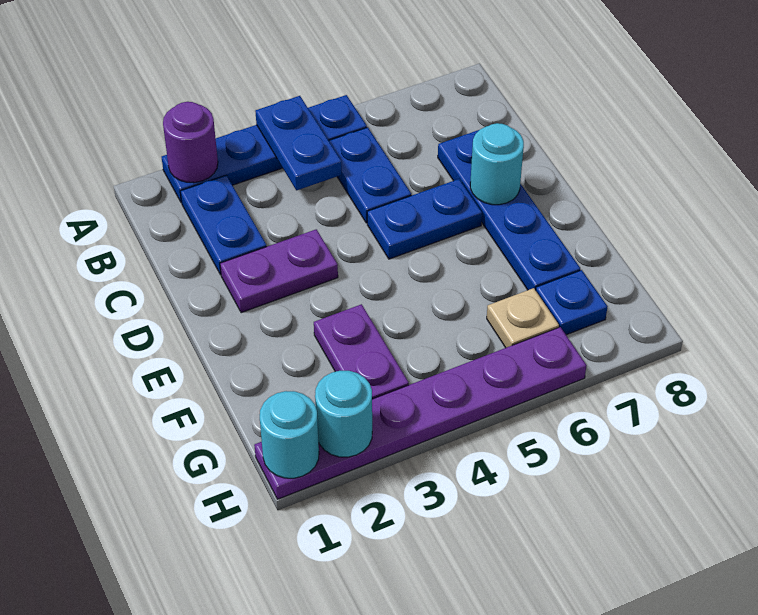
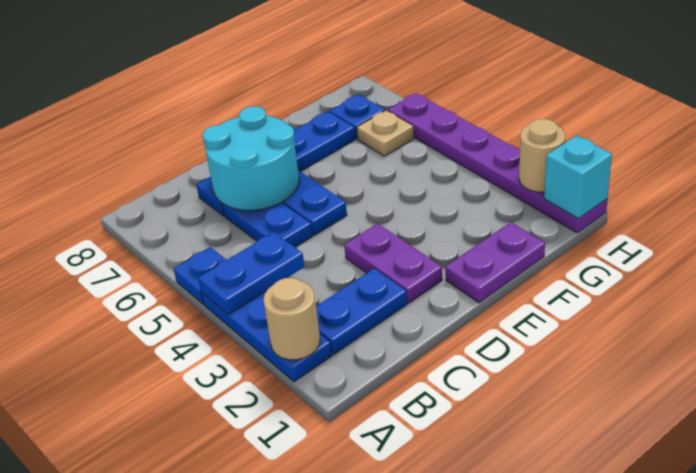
purple round brick A2 level 2 -> tan round brick A2 level 2
blue plate B5:C5 level 1 -> blue plate C5:C6 level 1
cyan round brick D7 level 2 -> cyan round brick C6:D7 level 2
purple plate F3:G3 level 1 -> purple plate E1:F1 level 1
cyan round brick H1 level 2 -> cyan brick H1 level 2
cyan round brick H2 level 2 -> tan round brick H2 level 2

